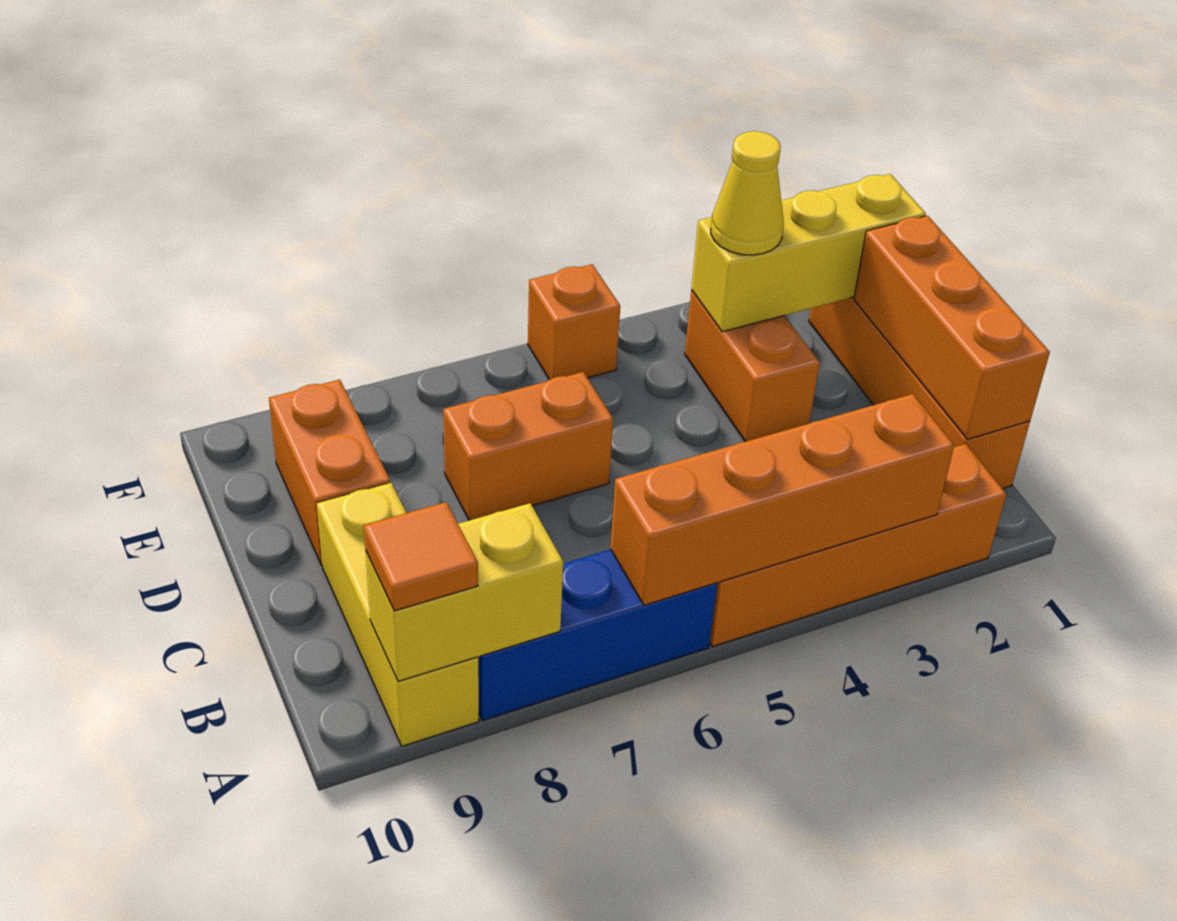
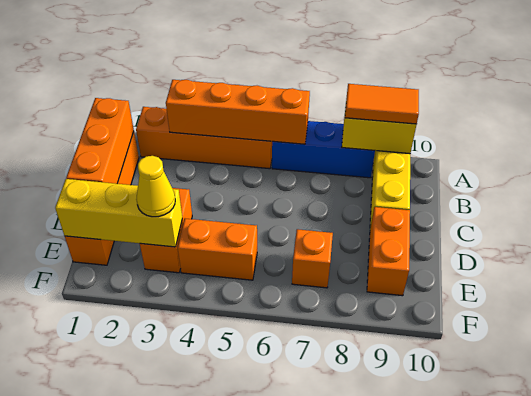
orange tile A9 level 3 -> orange tile A8:A9 level 3
orange brick D6:D7 level 1 -> orange brick E4:E5 level 1
orange brick F5 level 1 -> orange brick E7 level 1

